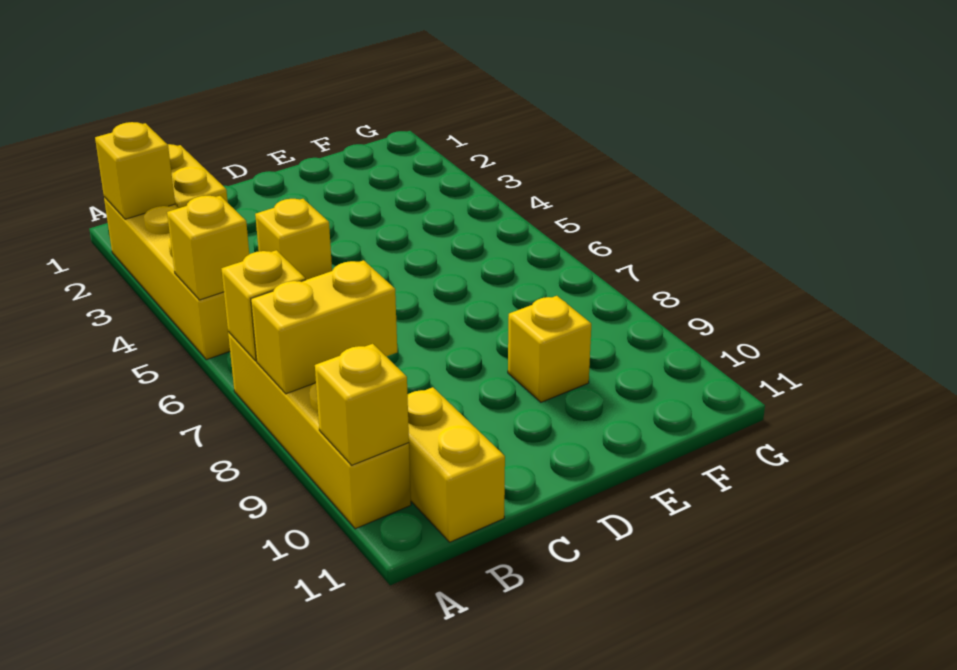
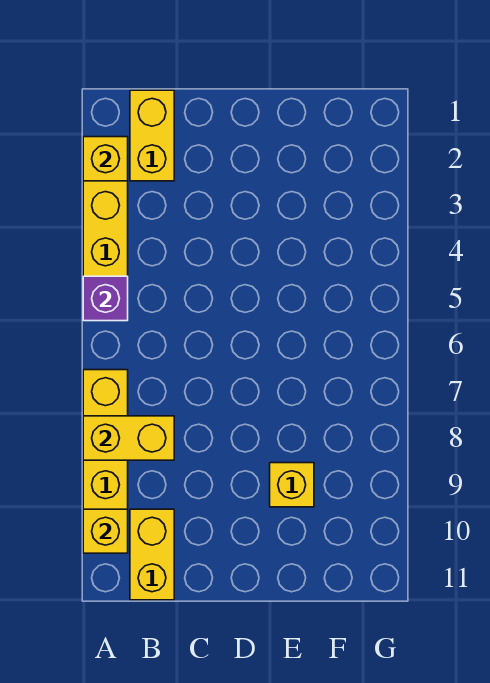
yellow brick A5 level 2 -> purple brick A5 level 2
yellow brick A7 level 2 -> none
yellow brick C4 level 1 -> none

